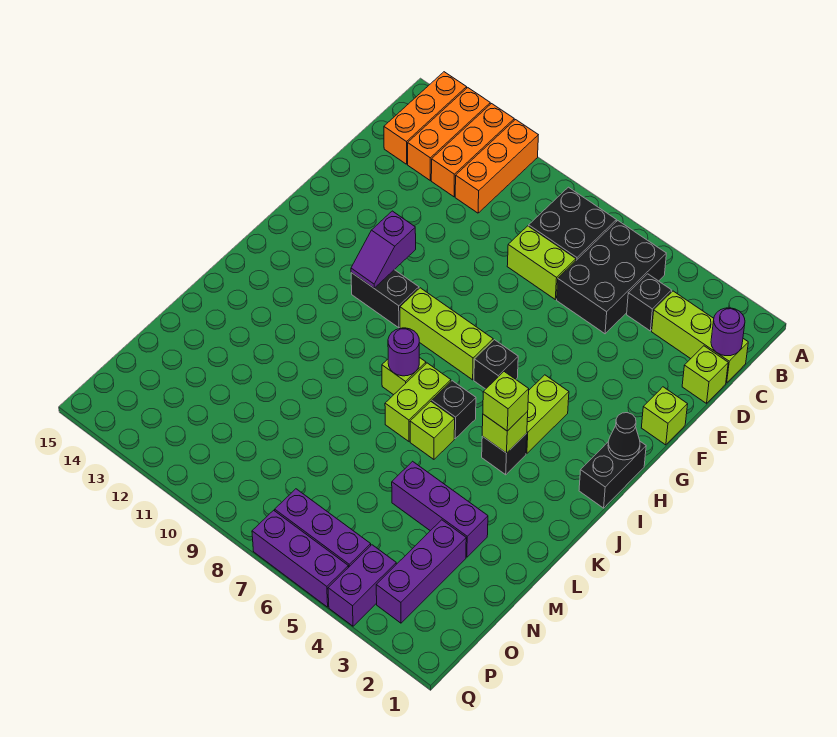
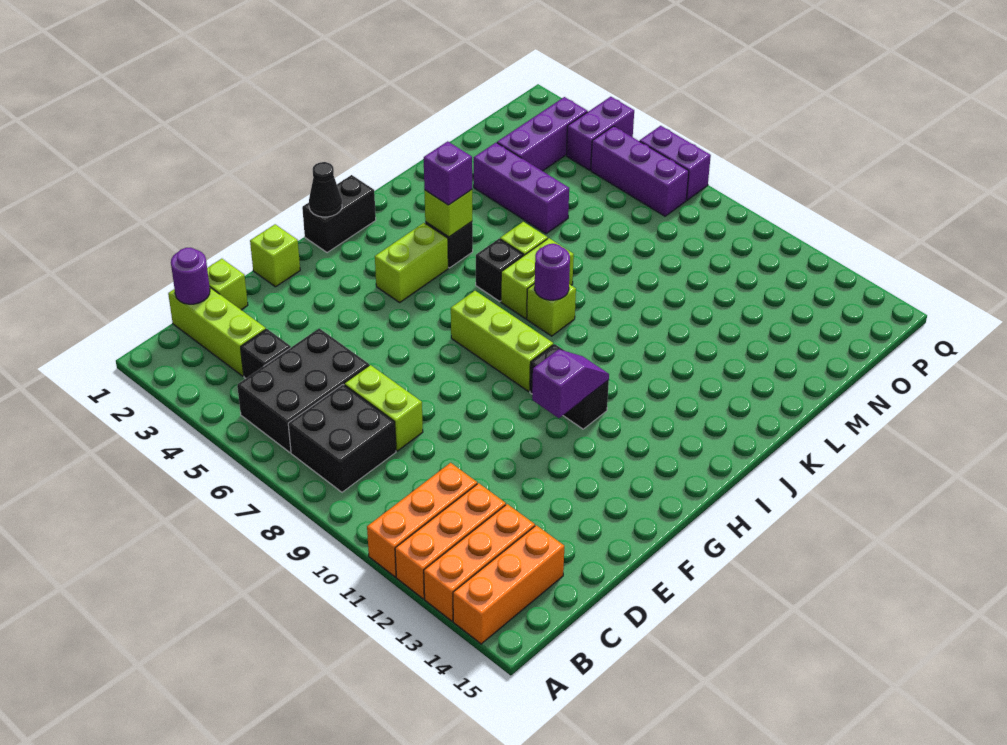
black brick H6 level 1 -> none
lime brick J4 level 3 -> purple brick J4 level 3
purple brick Q5:Q7 level 1 -> purple brick Q6:Q7 level 1

